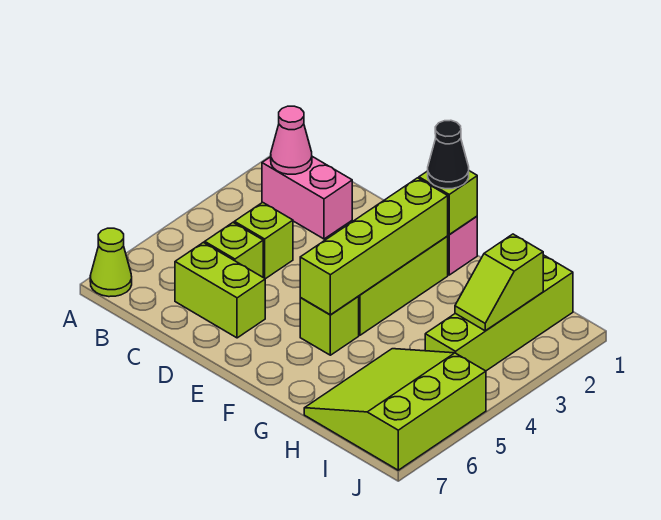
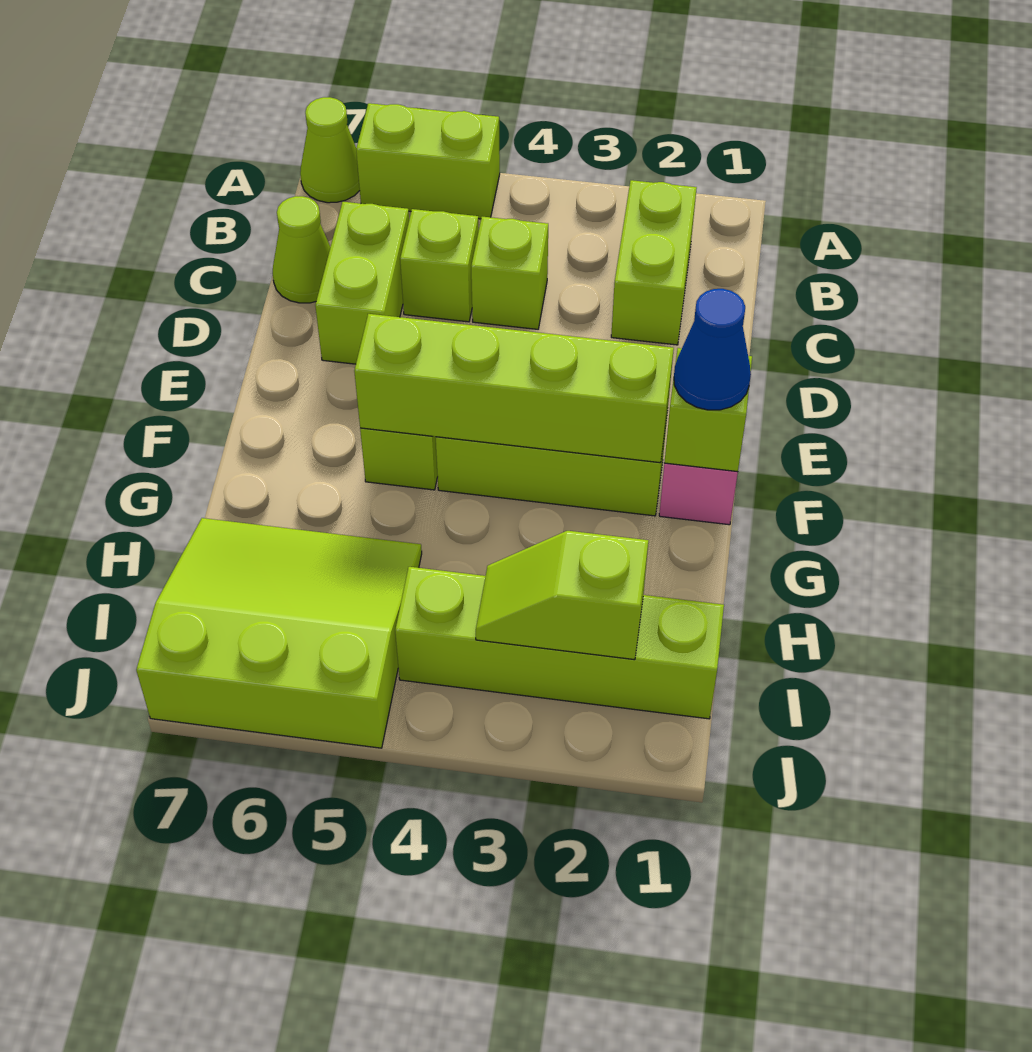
none -> lime brick A5:A6 level 1
pink brick B2:C2 level 1 -> lime brick B2:C2 level 1
pink cone B2 level 2 -> none
none -> lime cone C7 level 1
black cone F1 level 3 -> blue cone F1 level 3

